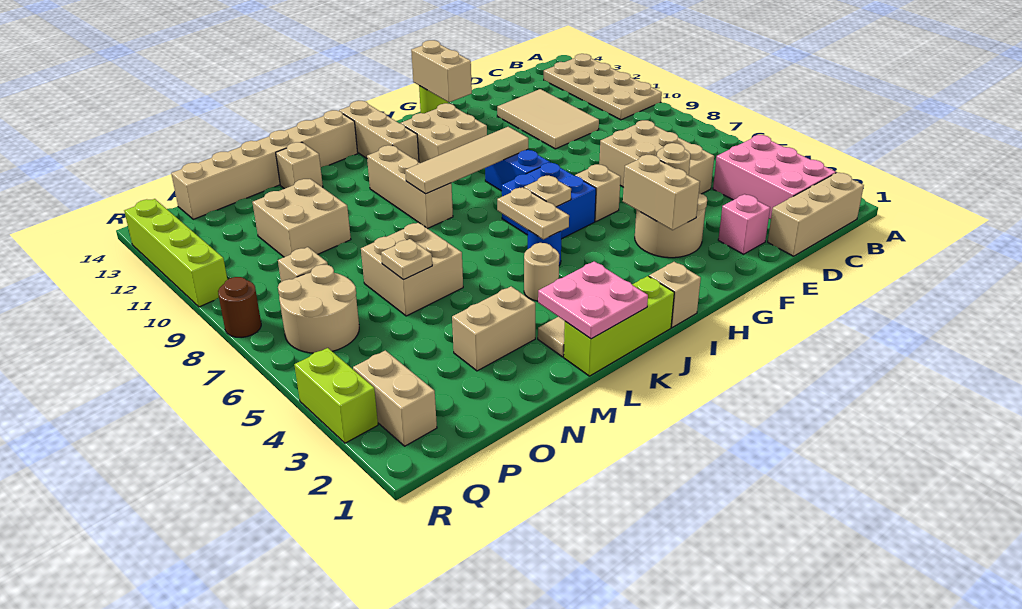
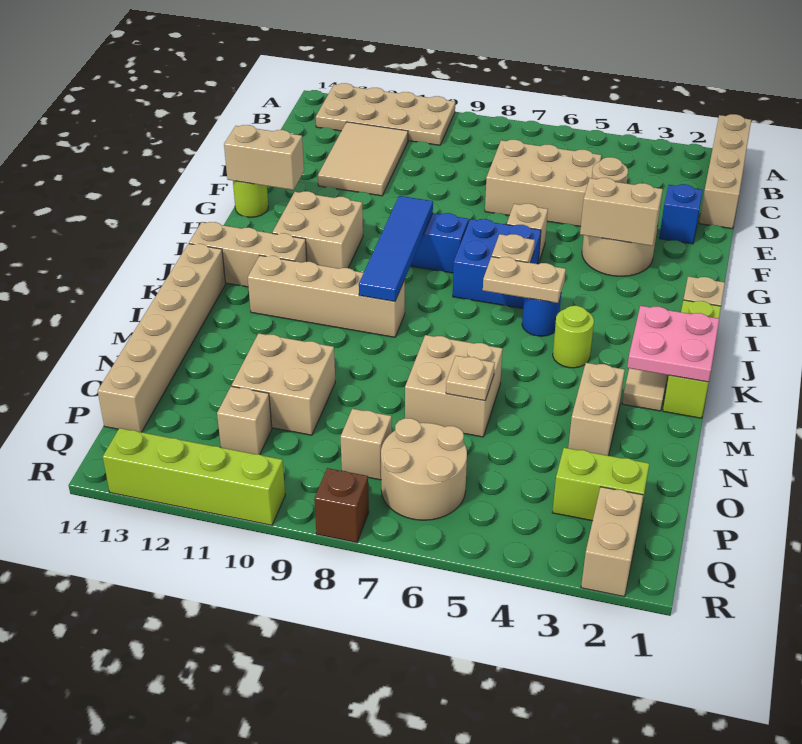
tan brick B1:D1 level 1 -> tan brick A1:D1 level 1
pink brick B2:C4 level 1 -> none
tan tile D10:E12 level 1 -> tan tile C11:E12 level 1
pink brick E2 level 1 -> blue brick E2 level 1
tan tile H9:K9 level 2 -> blue tile H9:K9 level 2
tan round brick K4 level 1 -> lime round brick K4 level 1
tan brick K9:K11 level 1 -> tan brick K9:K12 level 1
tan brick M13 level 1 -> tan brick P11 level 1
tan brick Q2:Q3 level 1 -> tan brick Q2:R2 level 1
lime brick R3:R4 level 1 -> lime brick P2:P3 level 1
brown round brick R8 level 1 -> brown brick R8 level 1

